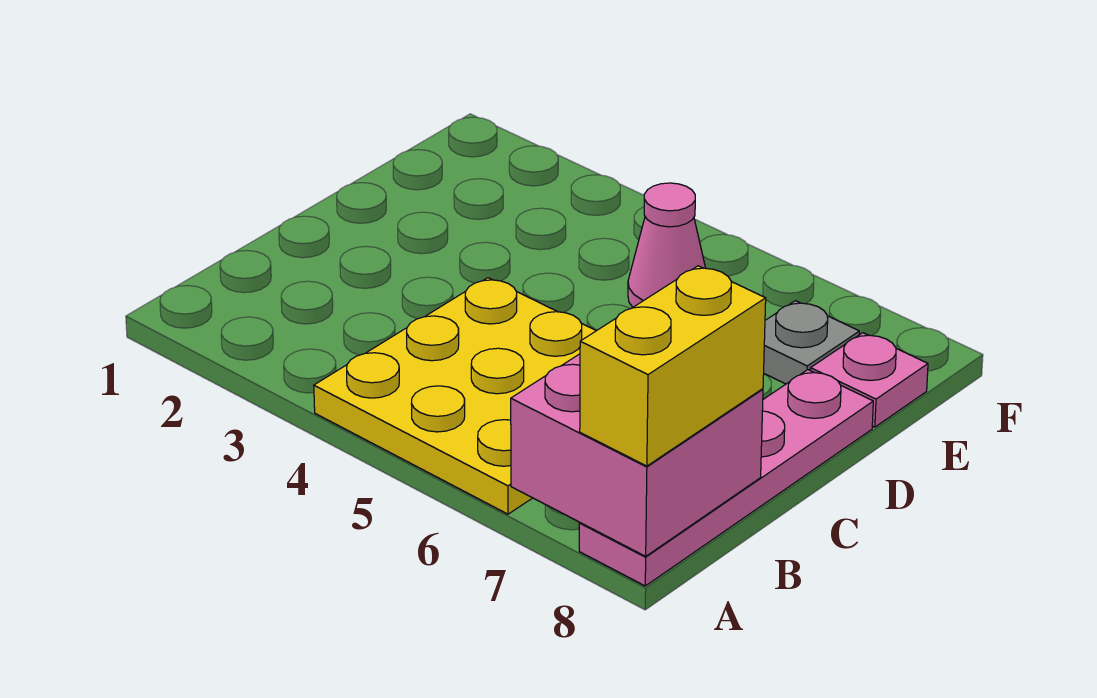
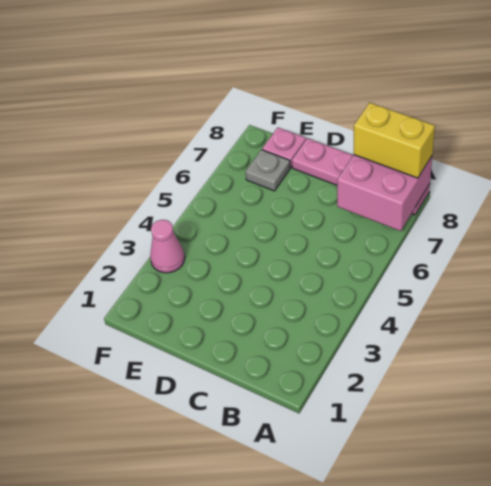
yellow plate A4:C6 level 1 -> none
pink cone E5 level 1 -> pink cone F3 level 1

